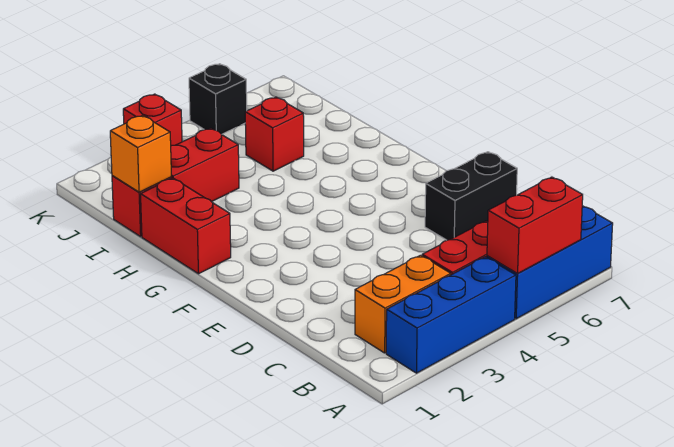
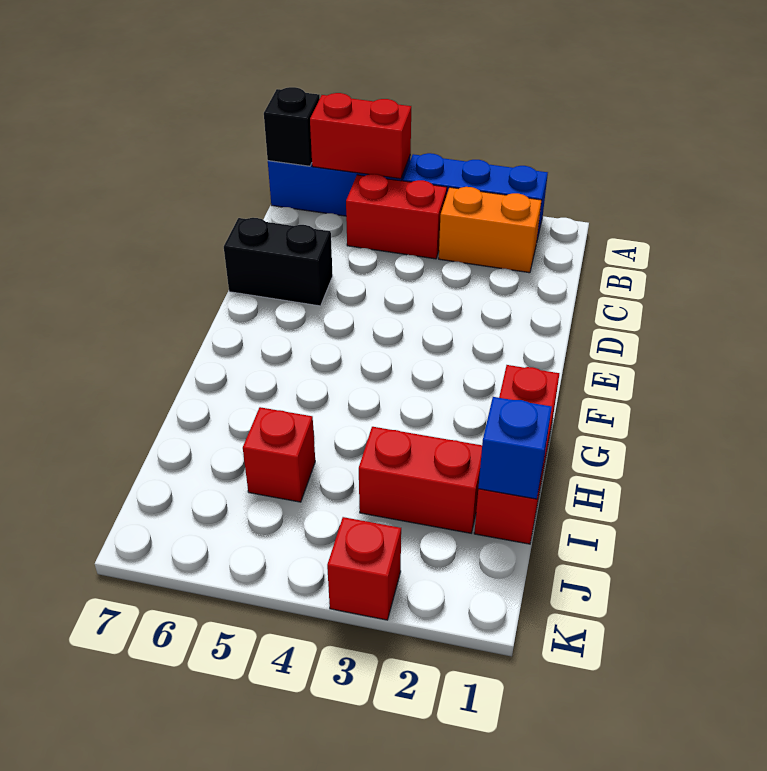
orange brick I1 level 2 -> blue brick I1 level 2
black brick K5 level 1 -> black brick A7 level 2

